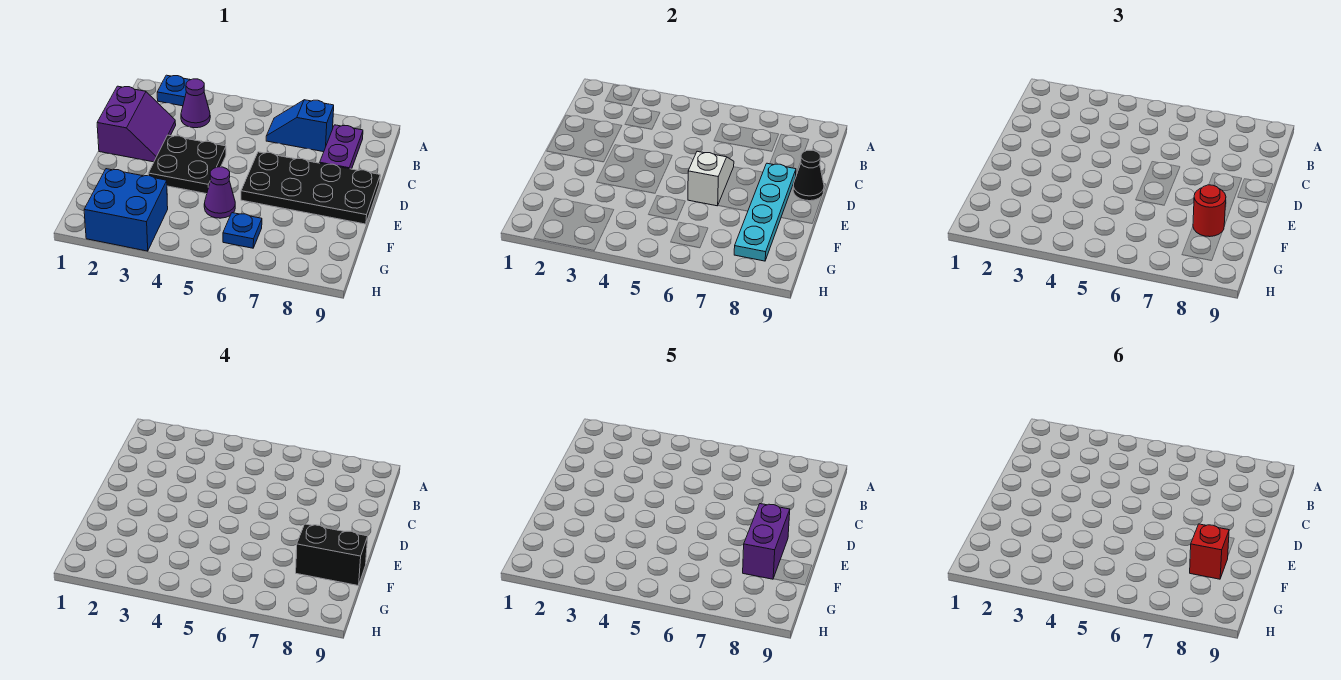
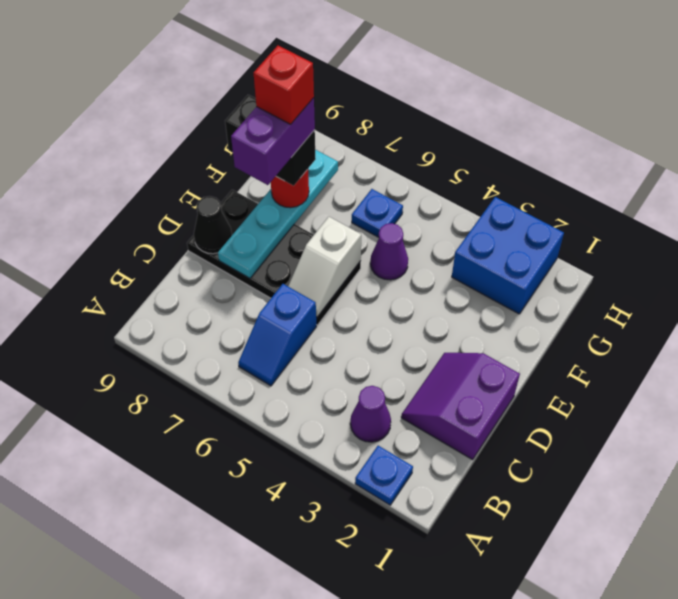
blue slope B6:B7 level 1 top 7 -> blue slope B6:C6 level 1 top C
purple plate B8:C8 level 1 -> none
black plate D3:E4 level 1 -> none

